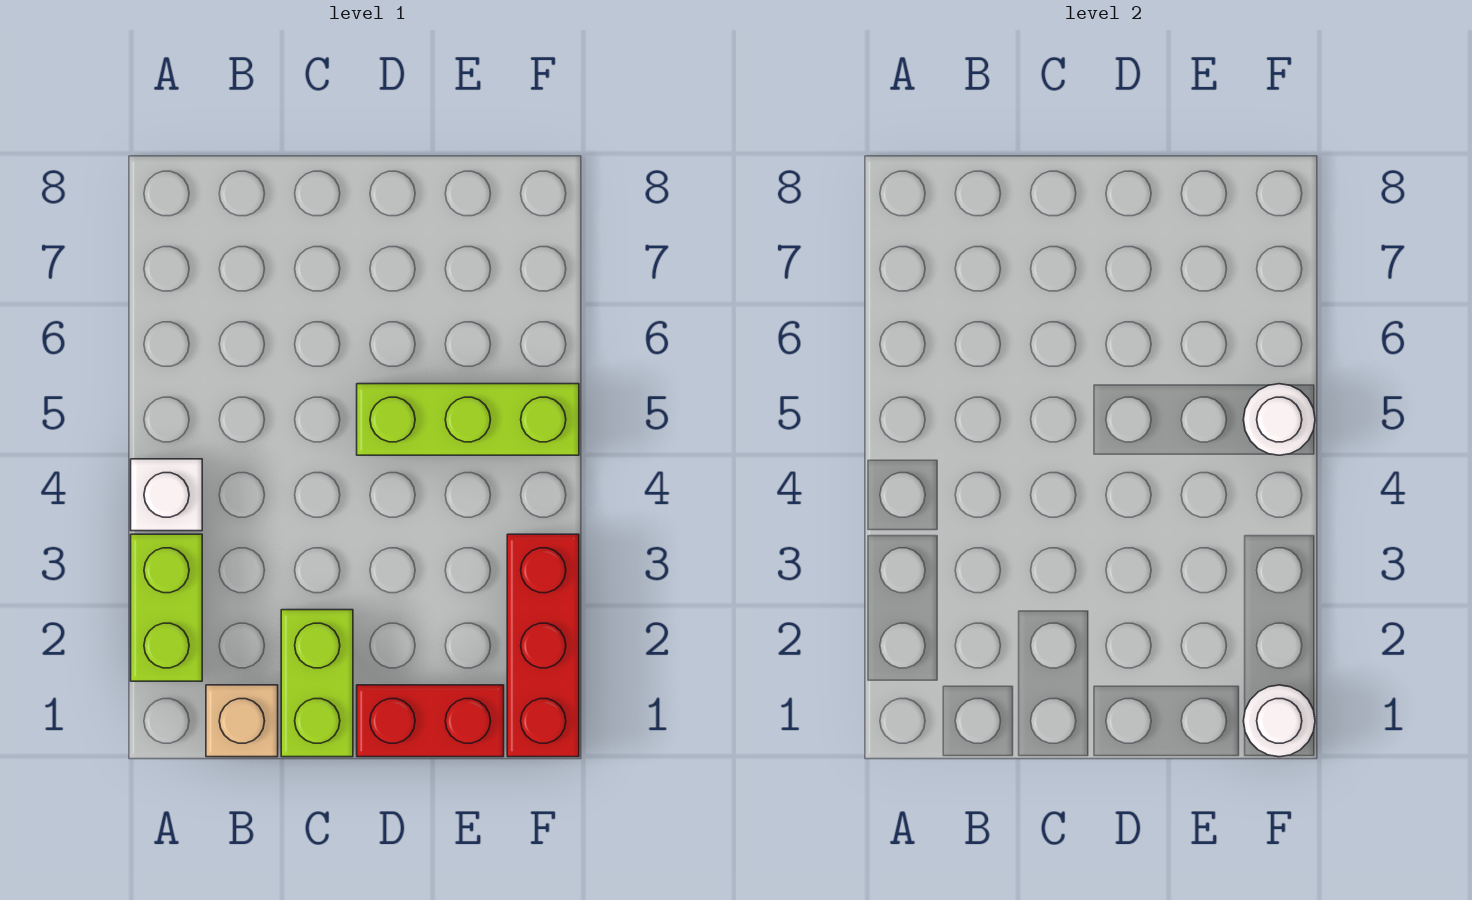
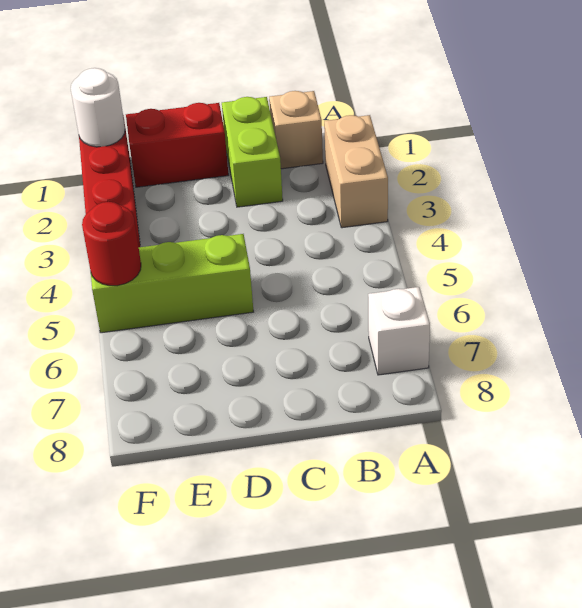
lime brick A2:A3 level 1 -> tan brick A2:A3 level 1
white brick A4 level 1 -> white brick A7 level 1
white round brick F5 level 2 -> red round brick F5 level 2

